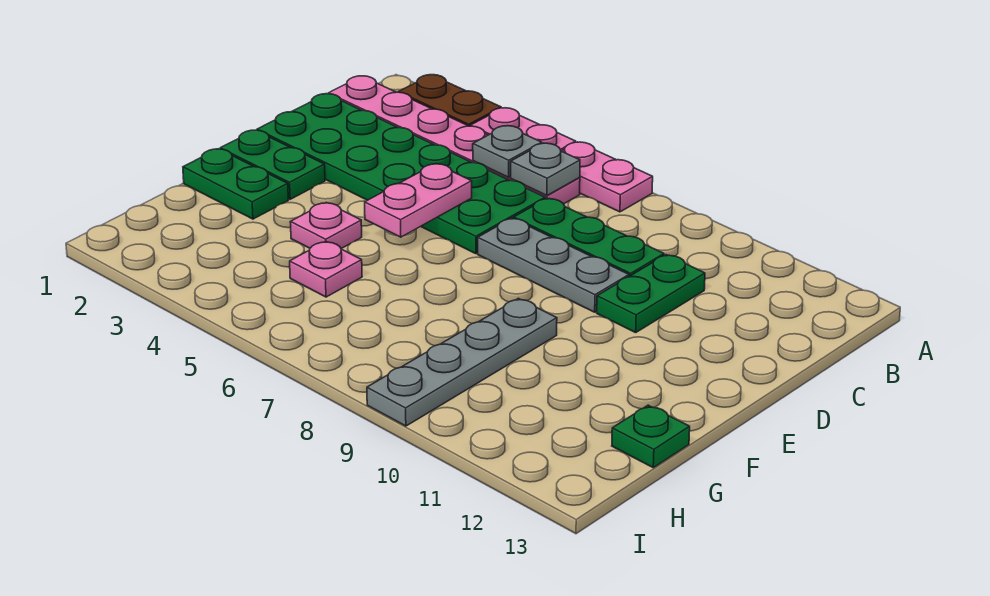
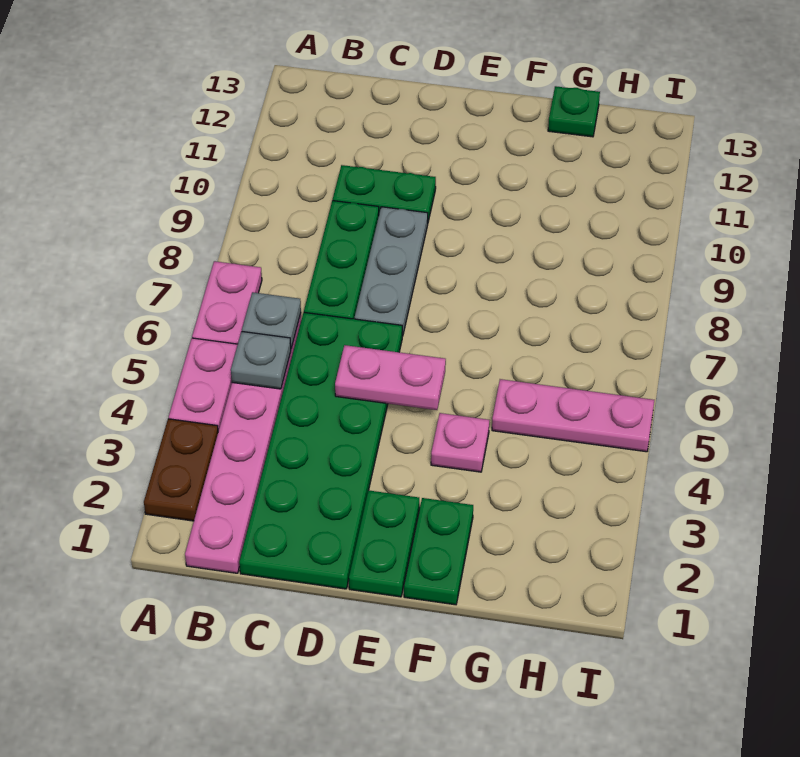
grey plate F9:I9 level 1 -> none
pink plate G5 level 1 -> pink plate G5:I5 level 1

